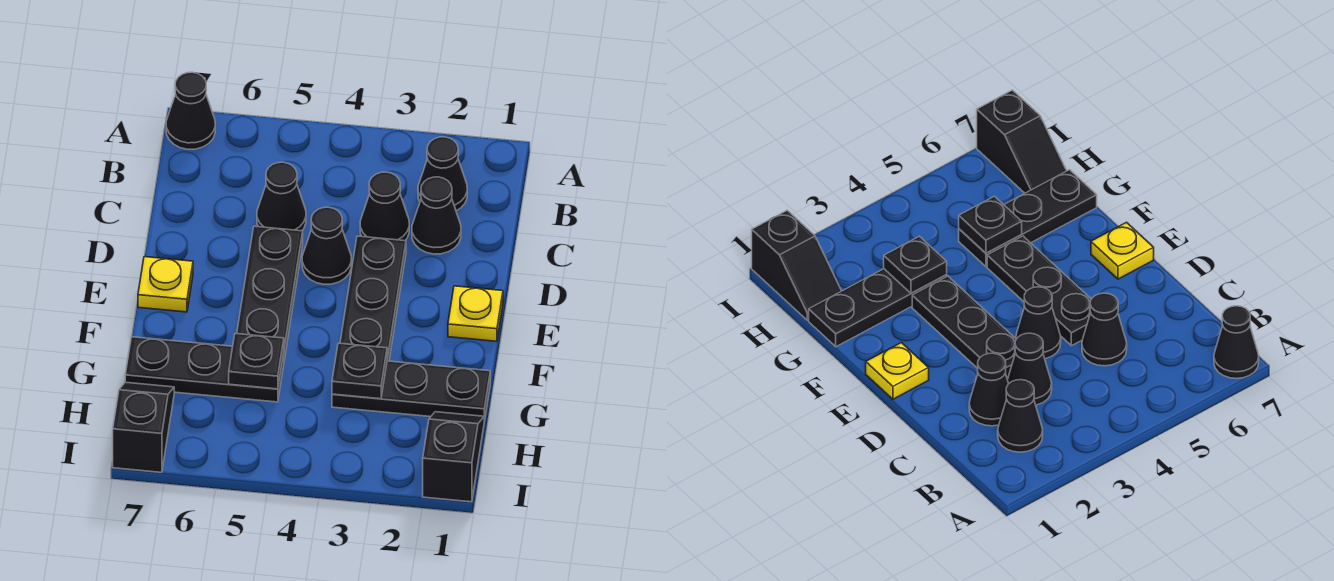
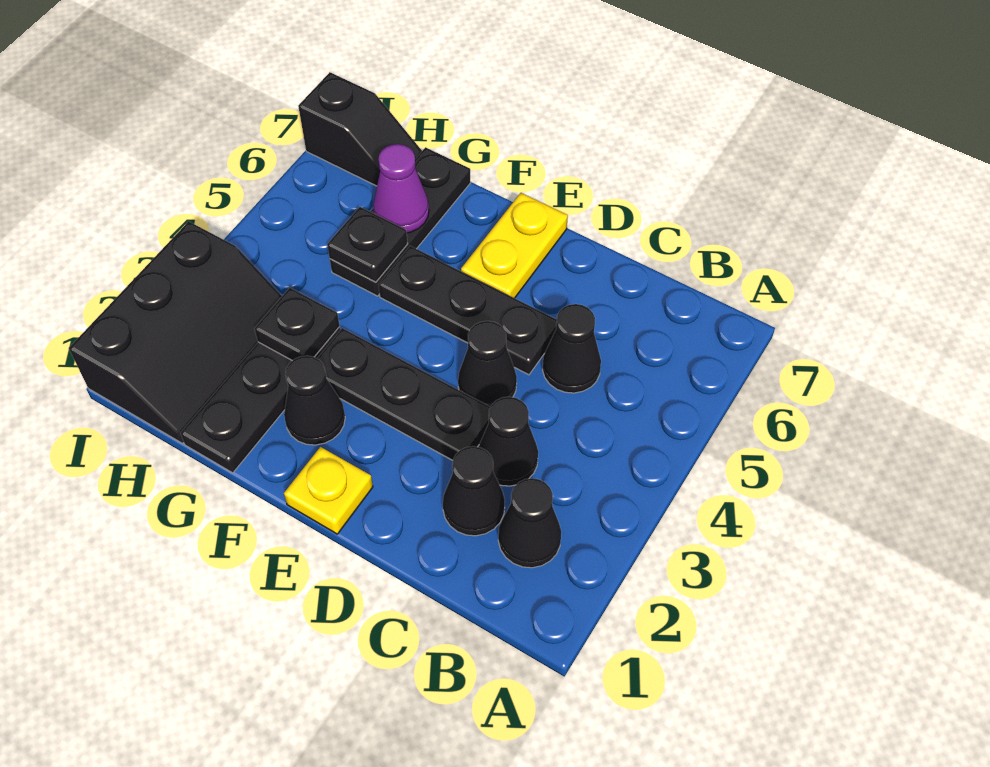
black cone A7 level 1 -> black cone F2 level 1
yellow plate E7 level 1 -> yellow plate E6:E7 level 1
none -> purple cone G6 level 2
black slope H1:I1 level 1 top I -> black slope H1:I3 level 1 top I

